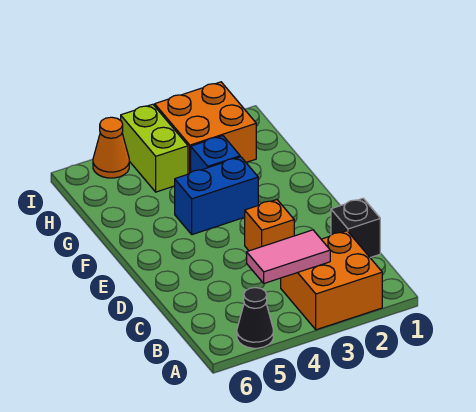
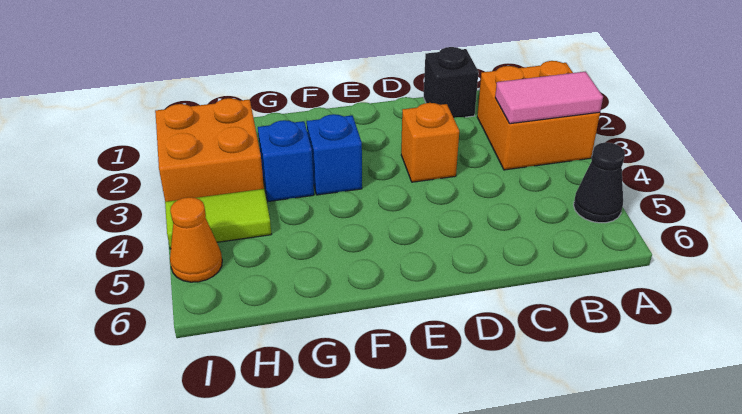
pink tile B3:B4 level 2 -> pink tile A3:B3 level 2
blue brick F3:F4 level 1 -> blue brick F3 level 1
lime brick H4:I4 level 1 -> lime tile H4:I4 level 1

